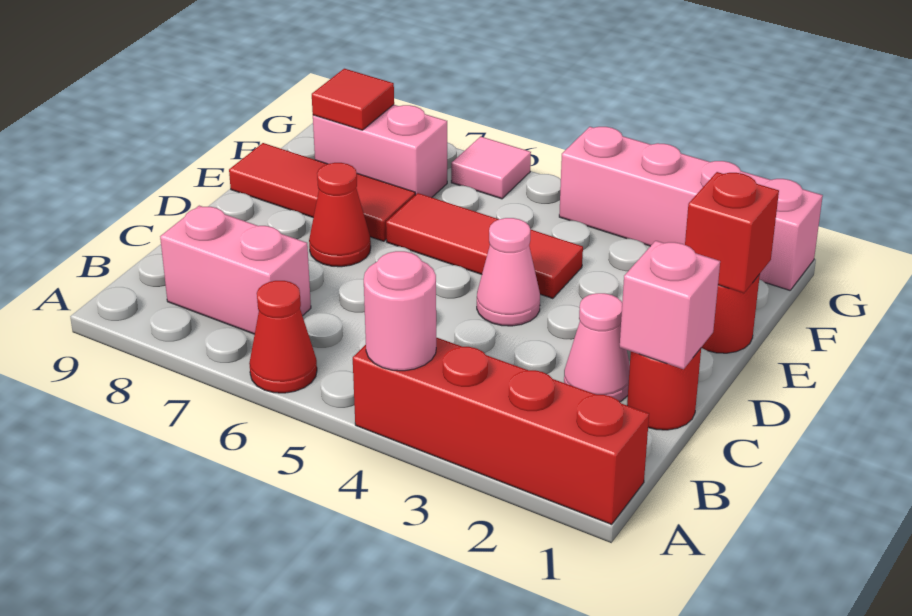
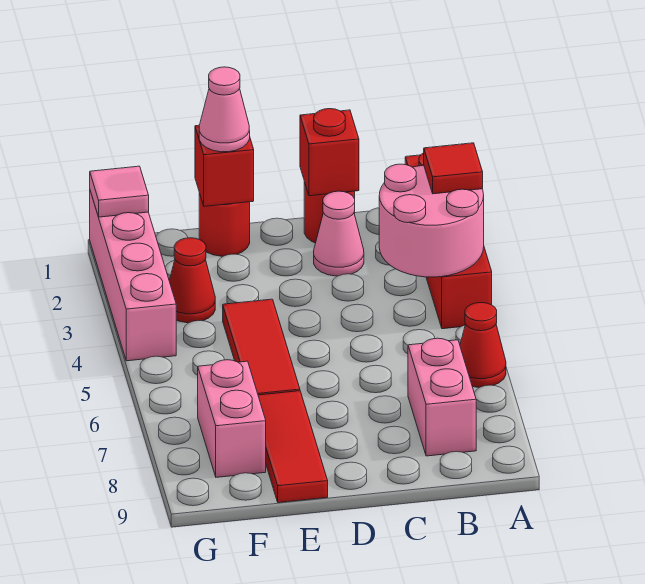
pink round brick A4 level 2 -> pink round brick A3:B4 level 2
pink brick C1 level 2 -> red brick C1 level 2
pink cone D4 level 1 -> pink cone E1 level 3
red cone D7 level 1 -> red cone F3 level 1
red tile F8 level 2 -> red tile A3 level 3
pink tile G6 level 1 -> pink tile G1 level 2

